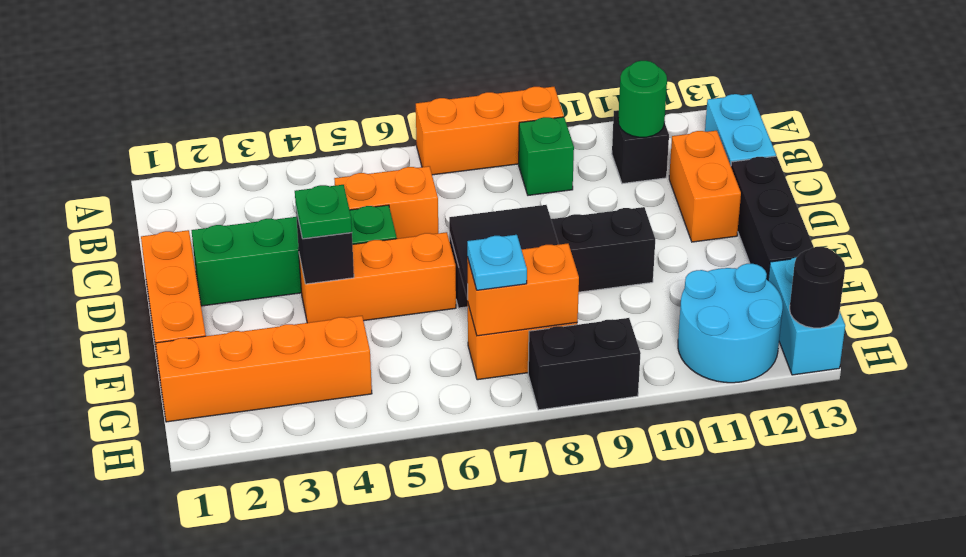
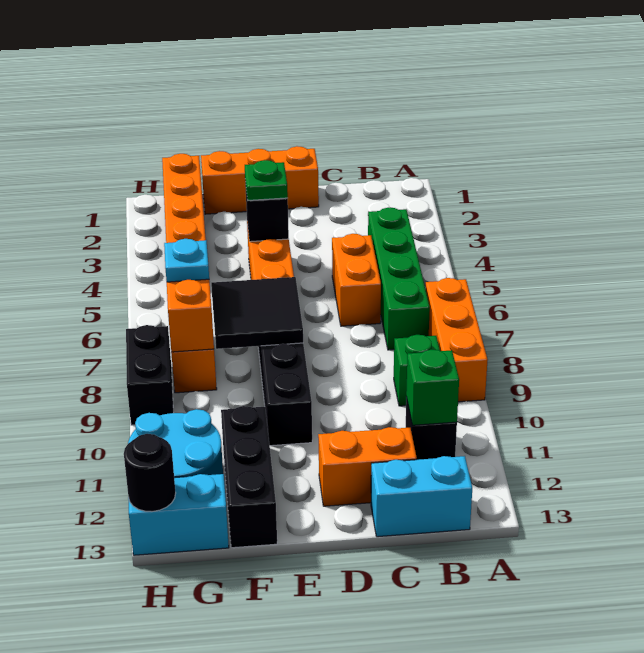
green round brick B11 level 2 -> green brick B11 level 2
green brick D2:D5 level 1 -> green brick B4:B7 level 1
black brick D13:F13 level 1 -> black brick F11:F13 level 1

